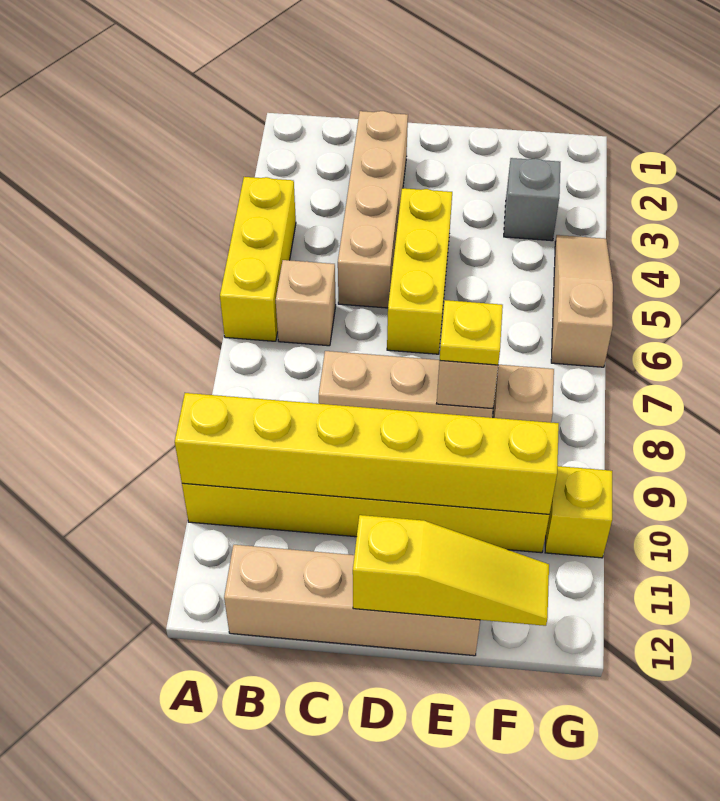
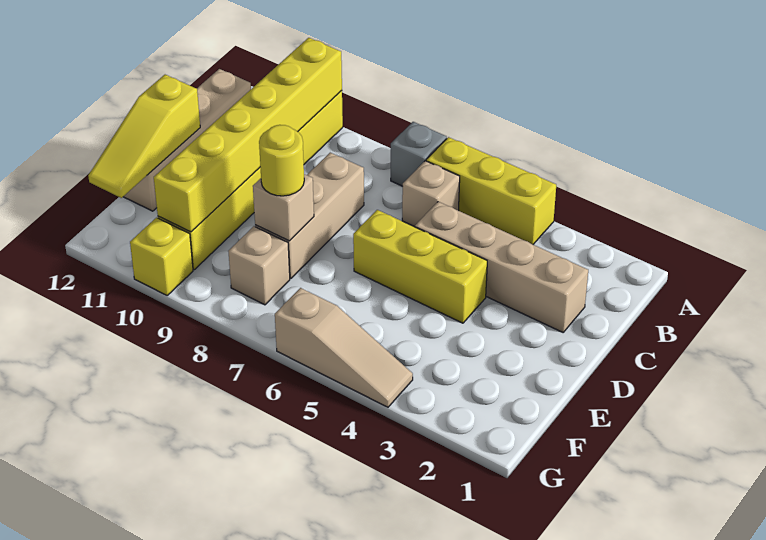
yellow plate E8 level 3 -> yellow round brick E8 level 3
grey brick F3 level 1 -> grey brick A7 level 1

